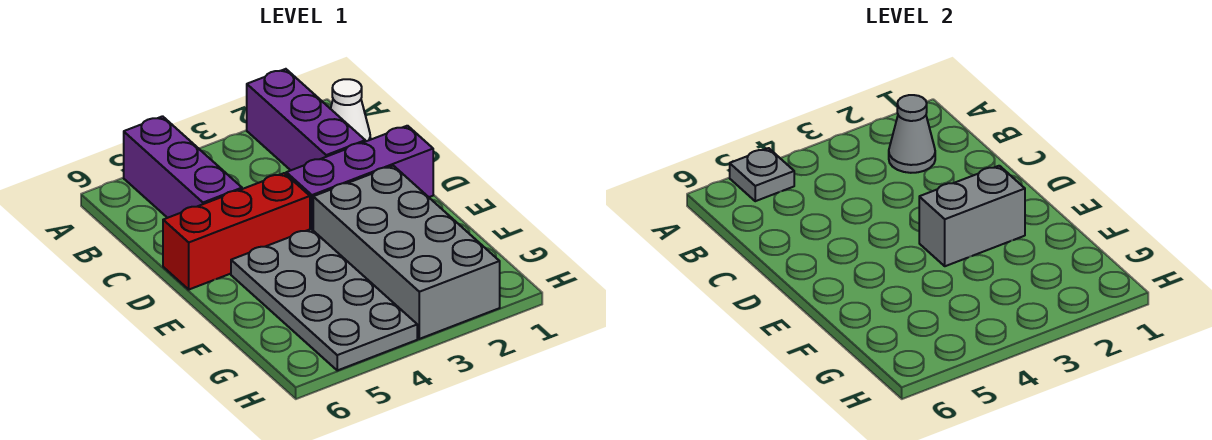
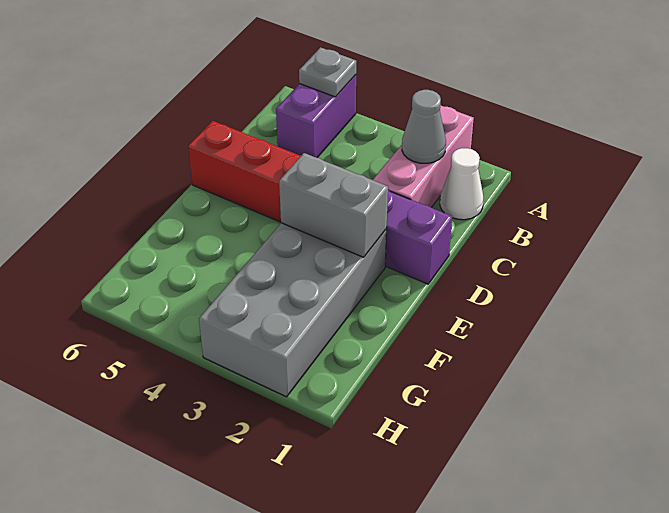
purple brick A2:C2 level 1 -> pink brick A2:C2 level 1
purple brick A5:C5 level 1 -> purple brick A5:B5 level 1
grey plate E4:H5 level 1 -> none

